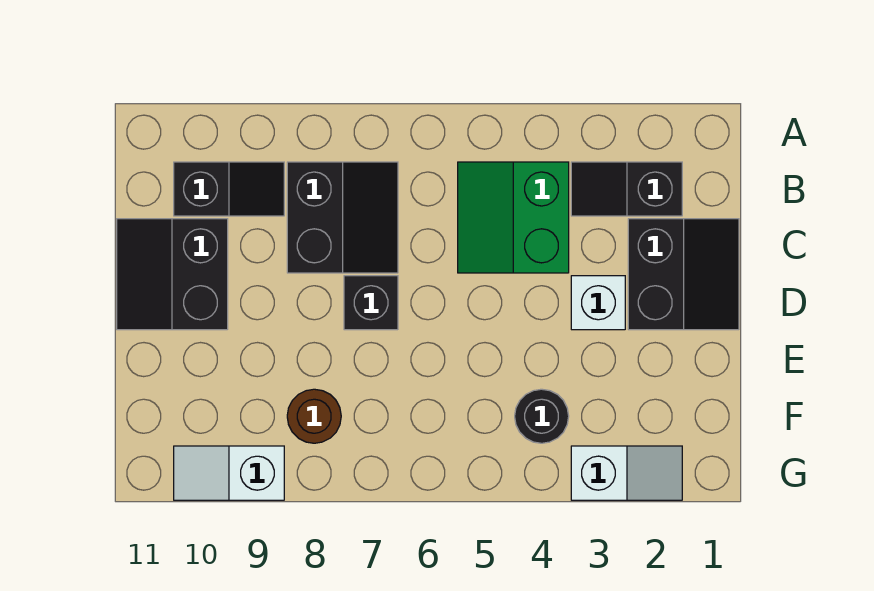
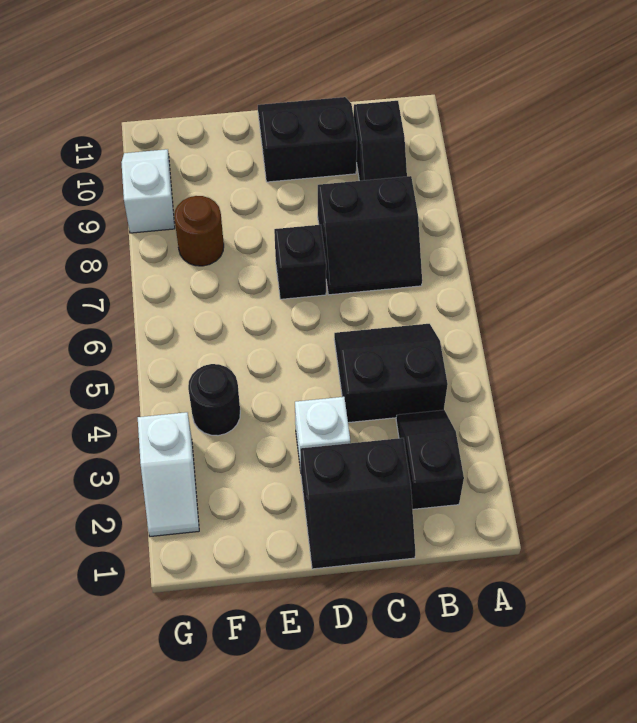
green slope B4:C5 level 1 top 4 -> black slope B4:C5 level 1 top 4

